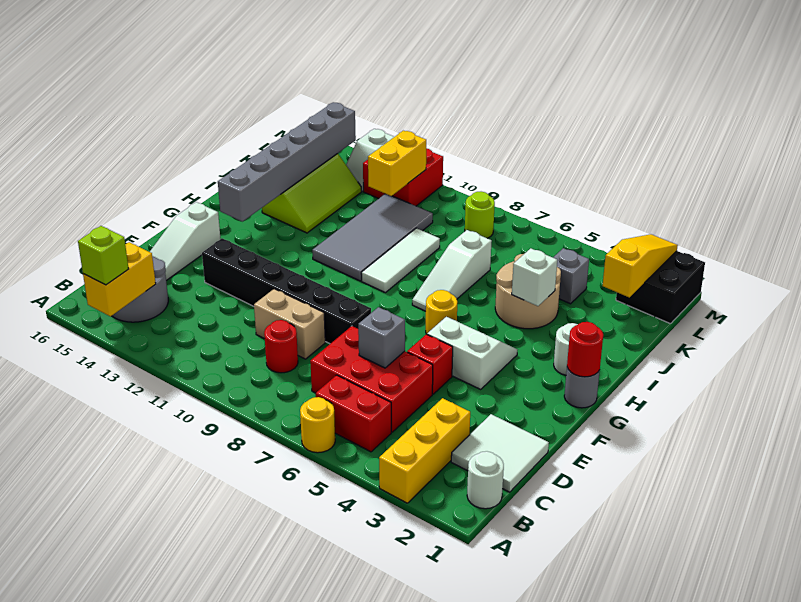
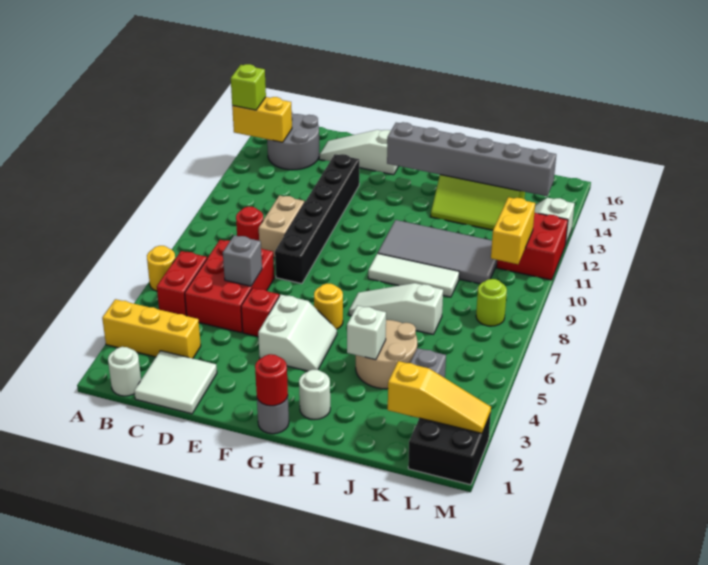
yellow brick K11:L11 level 2 -> yellow brick L10:L11 level 2

